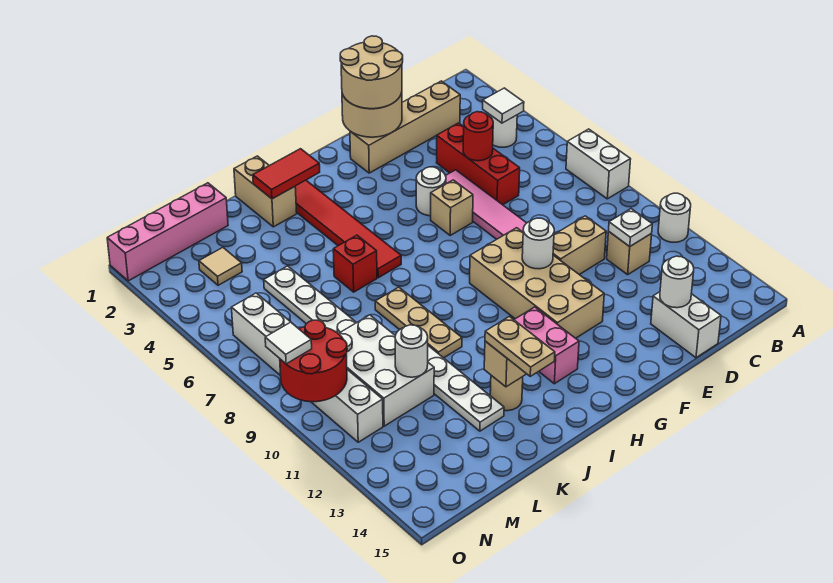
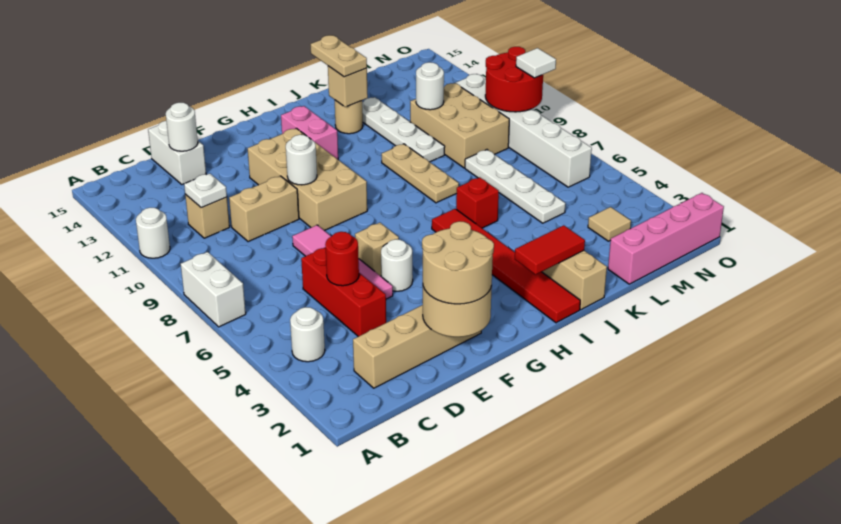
white tile B4 level 2 -> none
white brick L9:M11 level 1 -> tan brick L9:M11 level 1

